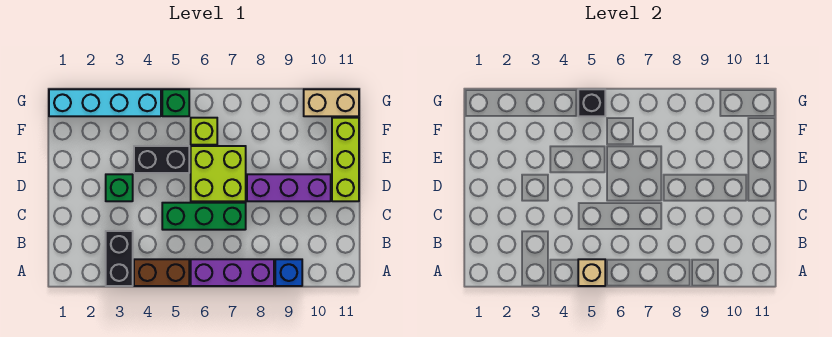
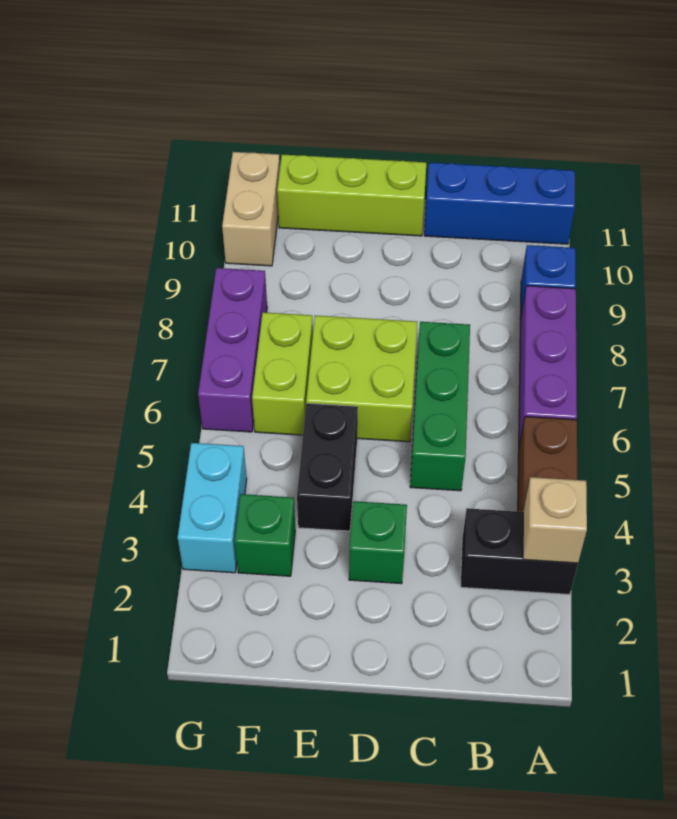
tan brick A5 level 2 -> tan brick A3 level 2
none -> blue brick A11:C11 level 1
purple brick D8:D10 level 1 -> purple brick G6:G8 level 1
lime brick F6 level 1 -> lime brick F6:F7 level 1
cyan brick G1:G4 level 1 -> cyan brick G3:G4 level 1
green brick G5 level 1 -> green brick F3 level 1
black brick G5 level 2 -> none

